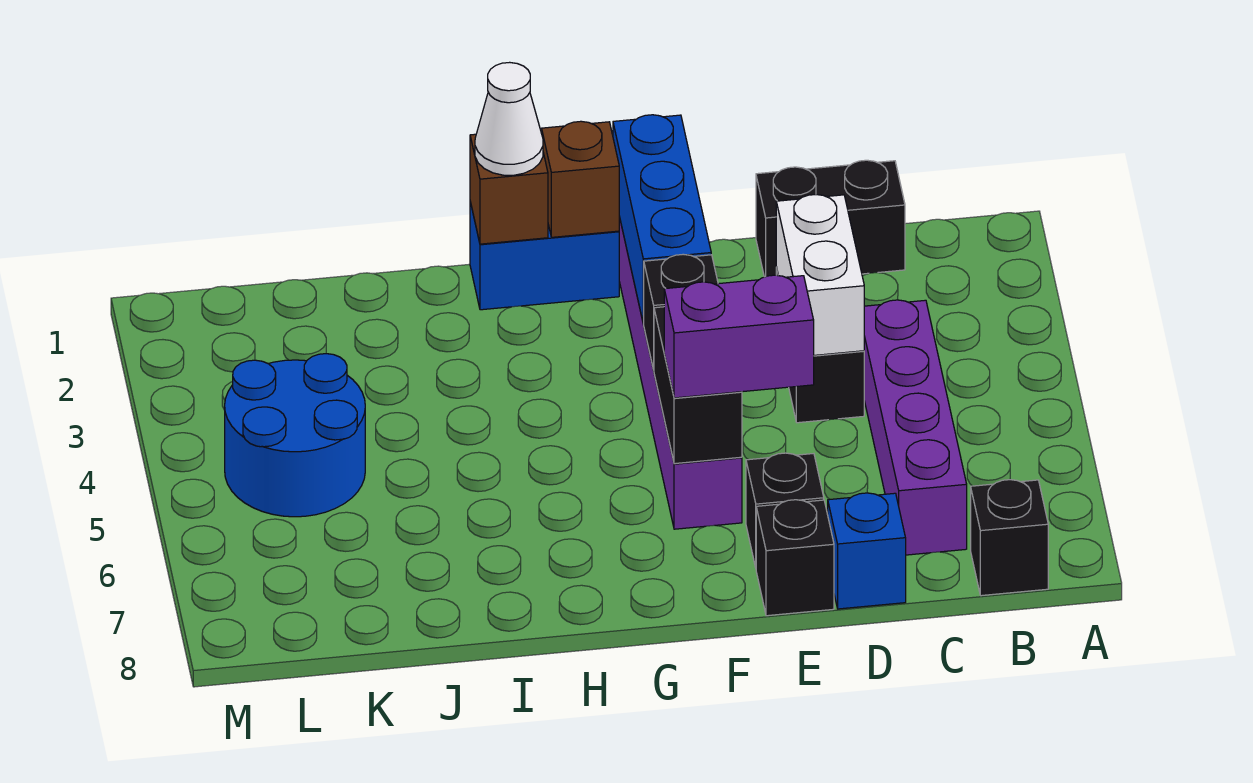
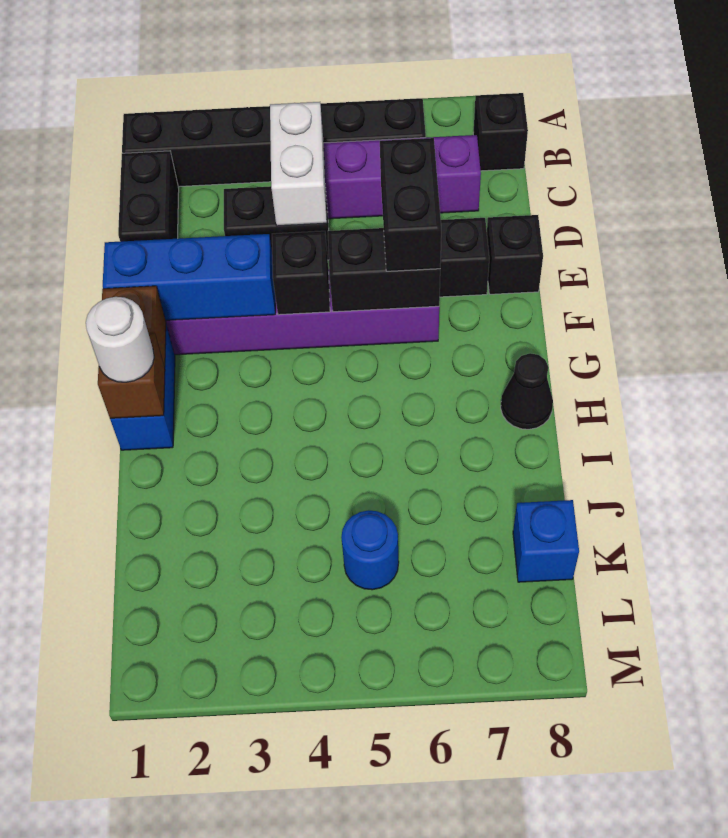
none -> black brick B1:B6 level 1
white brick D3:D4 level 2 -> white brick C4:D4 level 2
blue brick D8 level 1 -> blue brick K8 level 1
purple brick E6:F6 level 3 -> black brick E6:F6 level 3
white cone H1 level 3 -> white round brick H1 level 3
none -> black cone H8 level 1
blue round brick K4:L5 level 1 -> blue round brick K5 level 1

